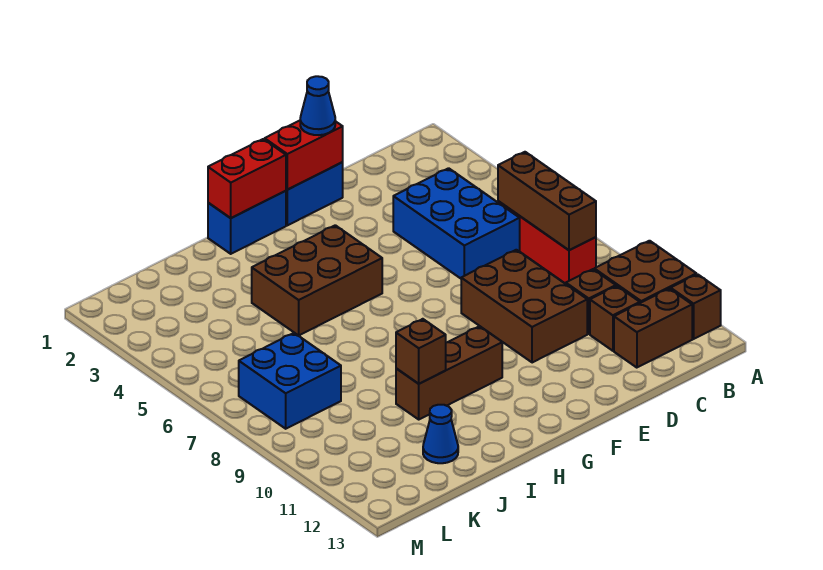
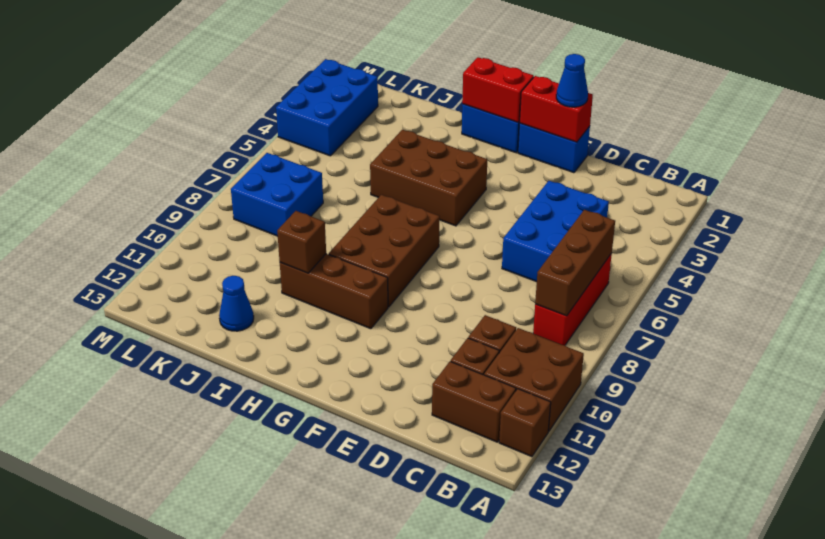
brown brick D8:E10 level 1 -> brown brick G7:H9 level 1
none -> blue brick L2:M4 level 1

